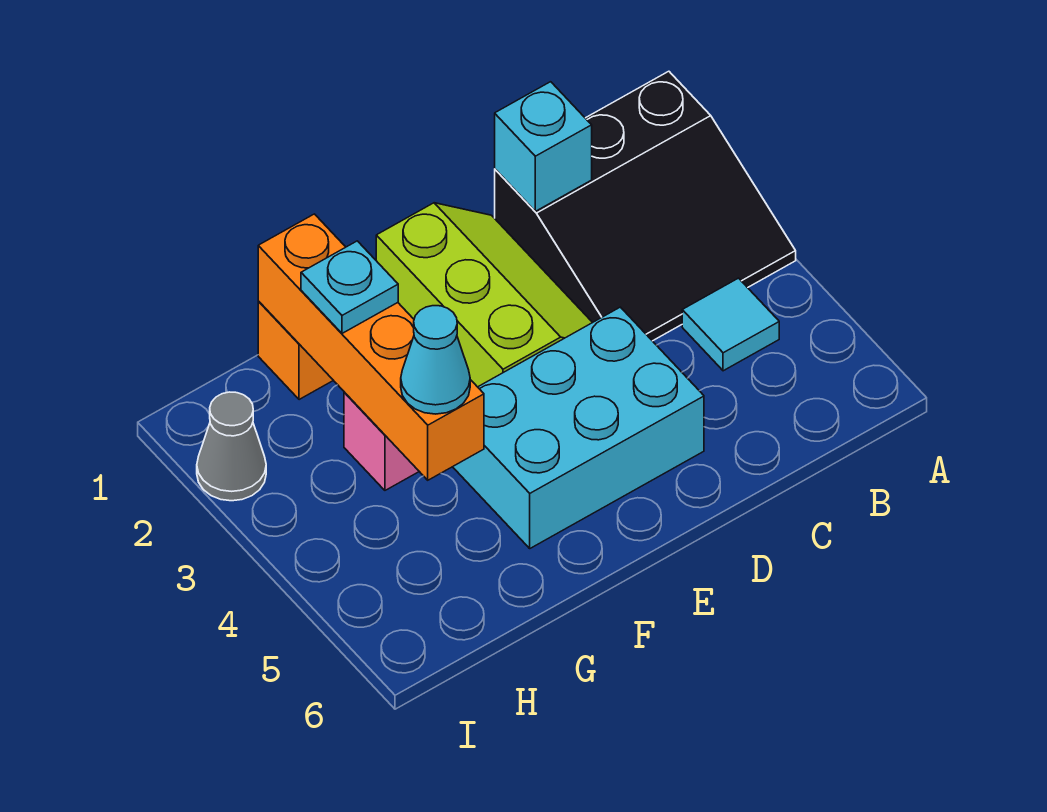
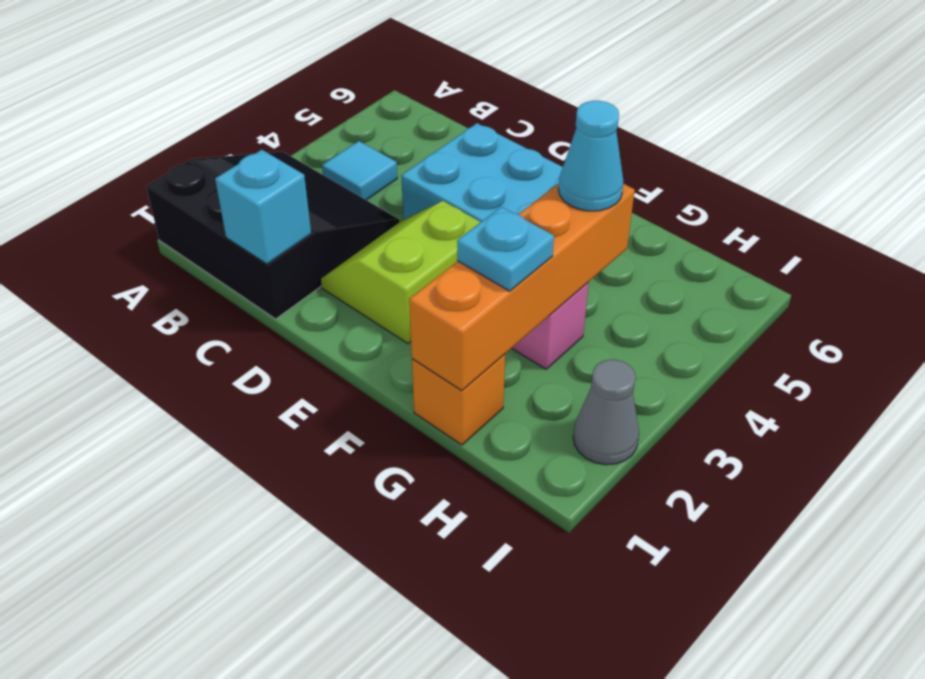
lime slope D1:E3 level 1 top E -> lime slope D2:E3 level 1 top E

